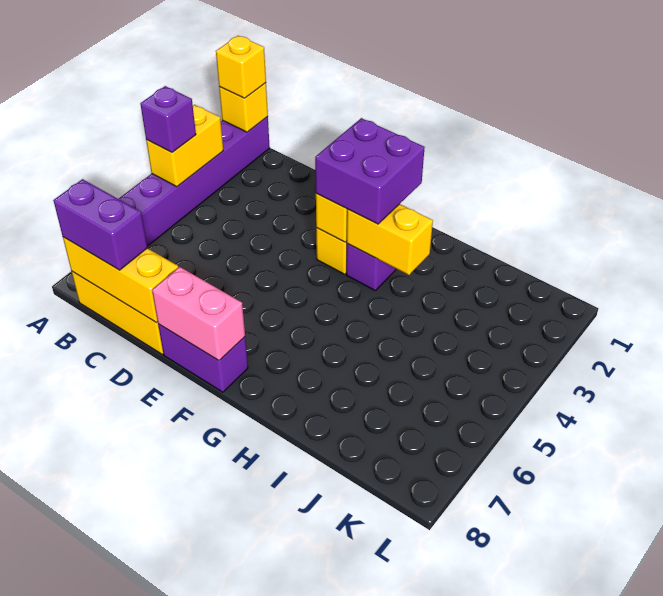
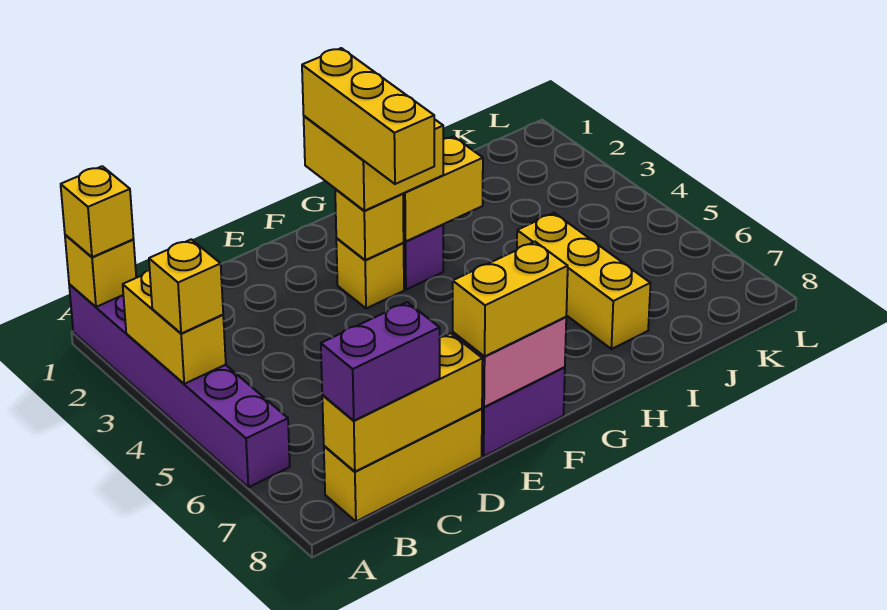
purple brick A4 level 3 -> yellow brick A4 level 3
none -> yellow brick E8:F8 level 3
purple brick F2:G3 level 3 -> yellow brick F2:G3 level 3
none -> yellow brick F2:F4 level 4
none -> yellow brick I5:I7 level 1

